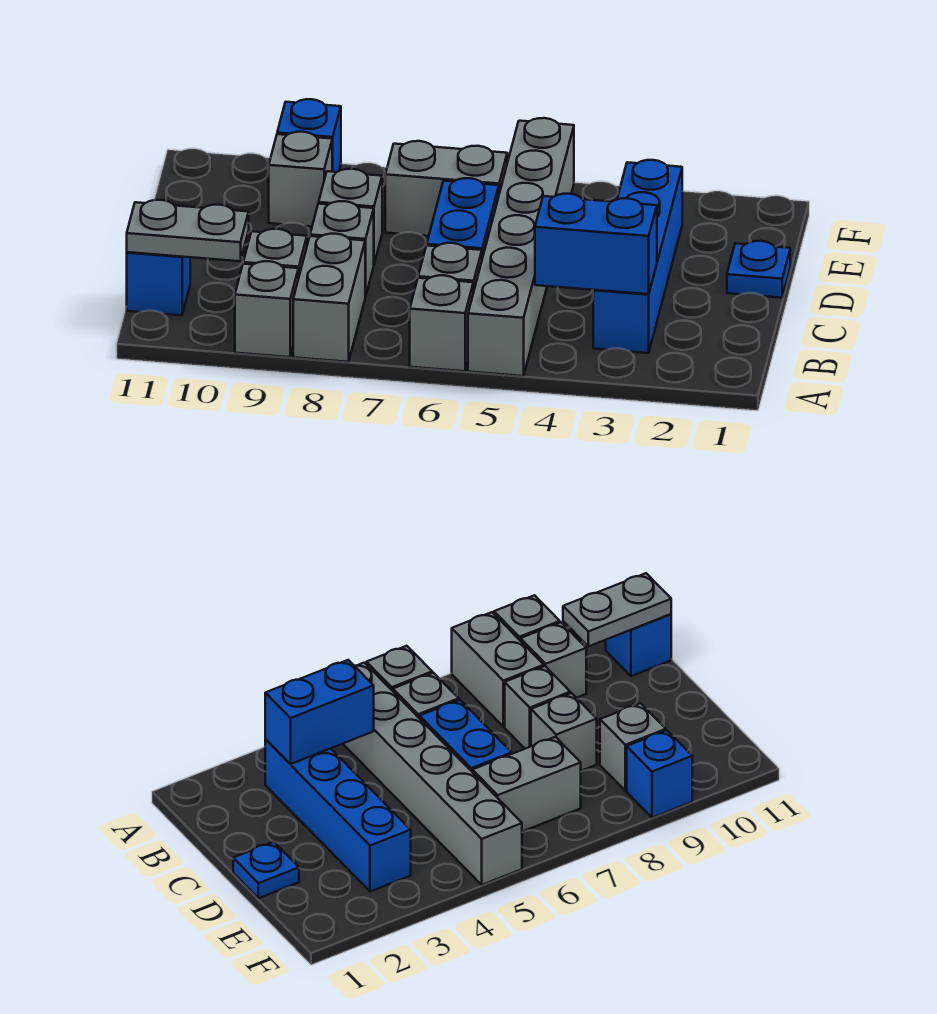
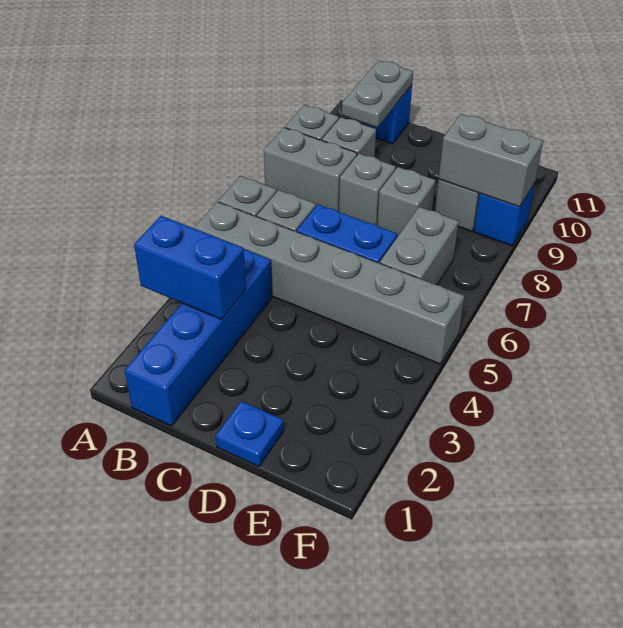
blue brick B3:E3 level 1 -> blue brick B1:B4 level 1
blue brick B3:B4 level 2 -> blue brick A3:B3 level 2
none -> grey brick E9:F9 level 2

